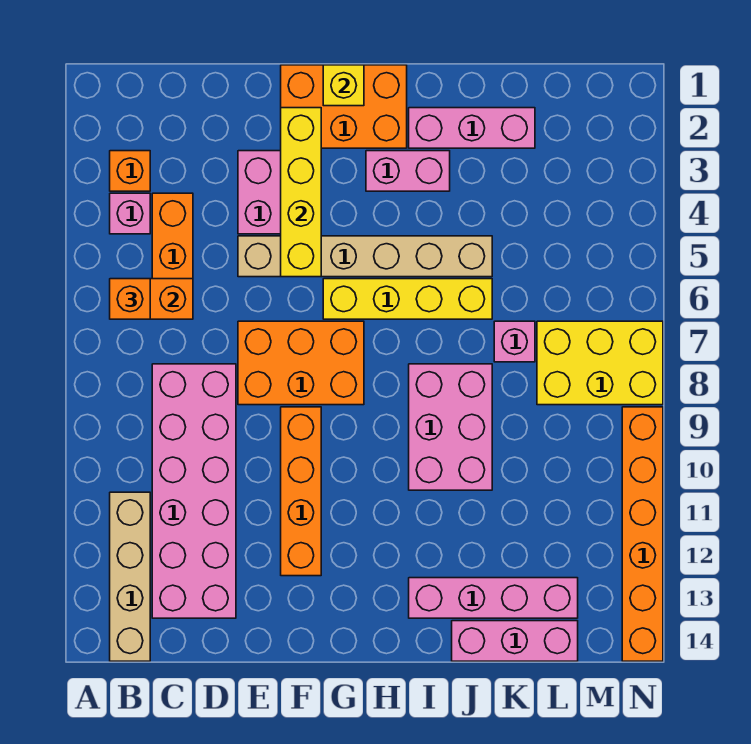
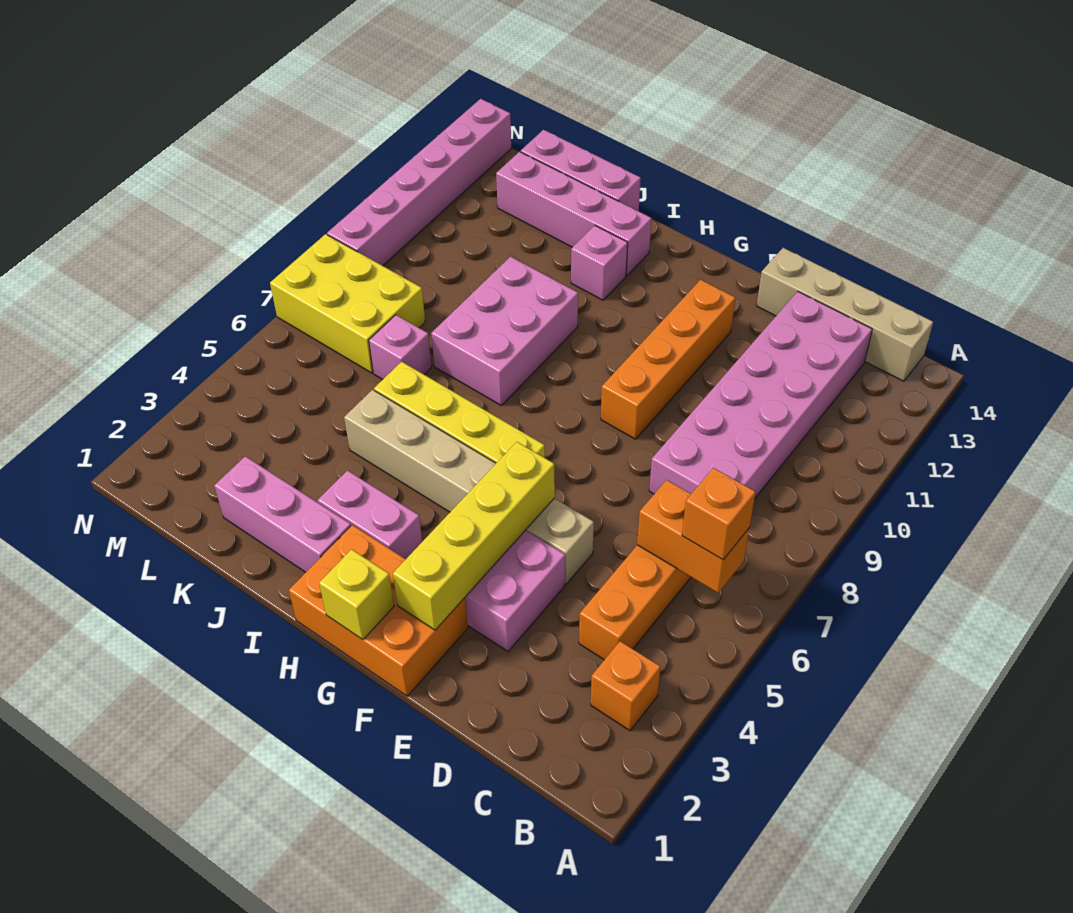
pink brick B4 level 1 -> pink brick I12 level 1
tan brick B11:B14 level 1 -> tan brick B14:E14 level 1
orange brick E7:G8 level 1 -> none
orange brick N9:N14 level 1 -> pink brick N9:N14 level 1

